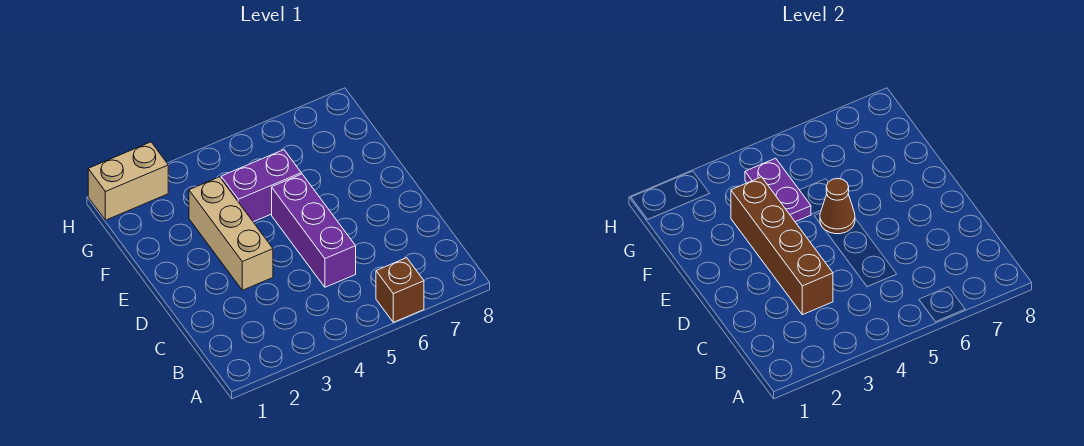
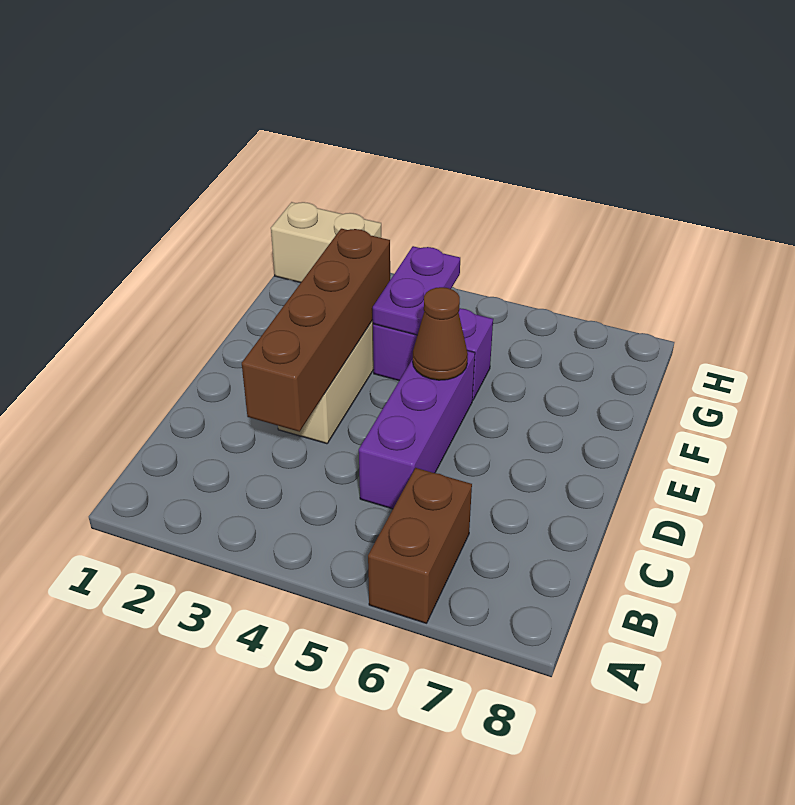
brown brick A6 level 1 -> brown brick A6:B6 level 1

